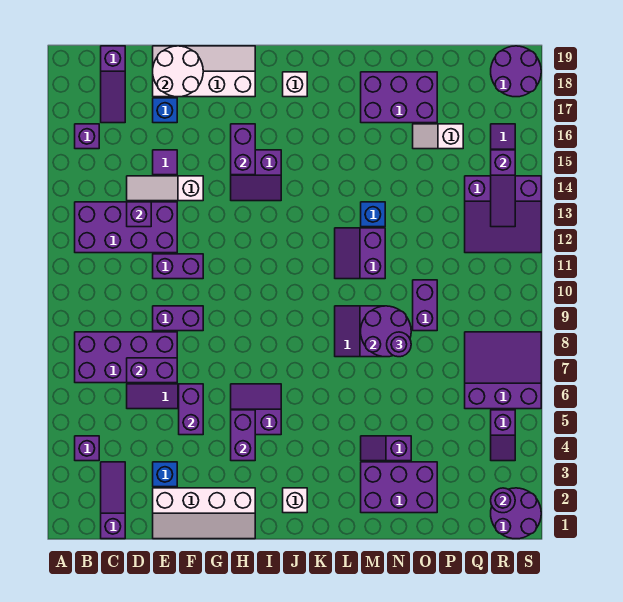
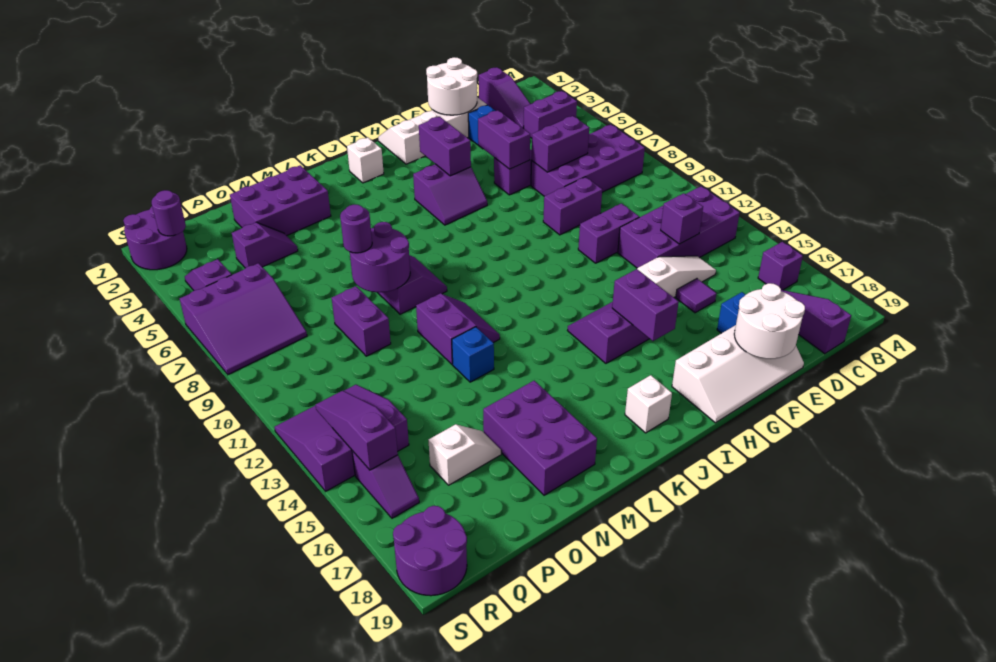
purple brick B4 level 1 -> purple brick B4:C4 level 1
none -> white round brick E1:F2 level 2
purple slope M4:N4 level 1 top N -> purple slope O4:P4 level 1 top P
purple brick M17:O18 level 1 -> purple brick M16:N18 level 1

